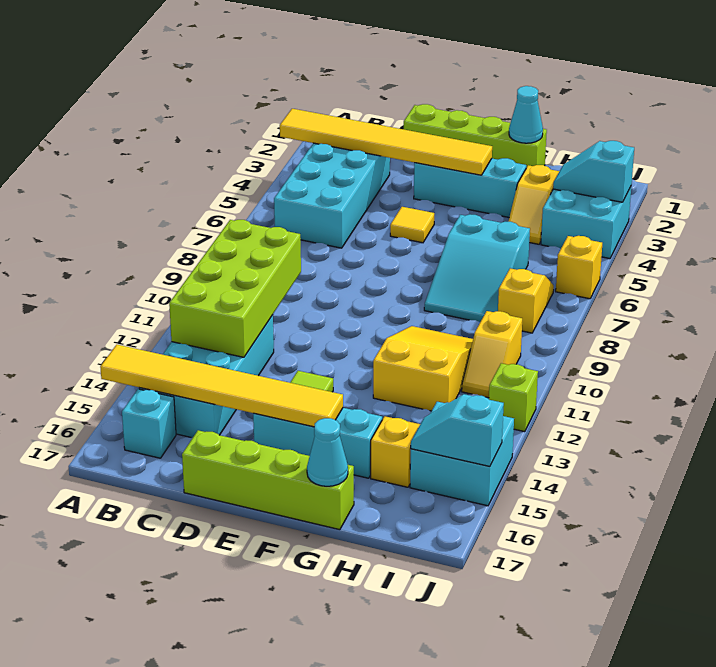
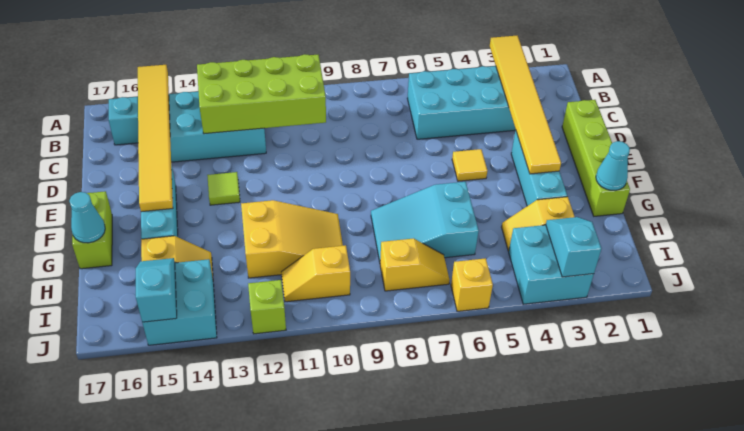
lime brick D17:G17 level 1 -> lime brick F17:G17 level 1

